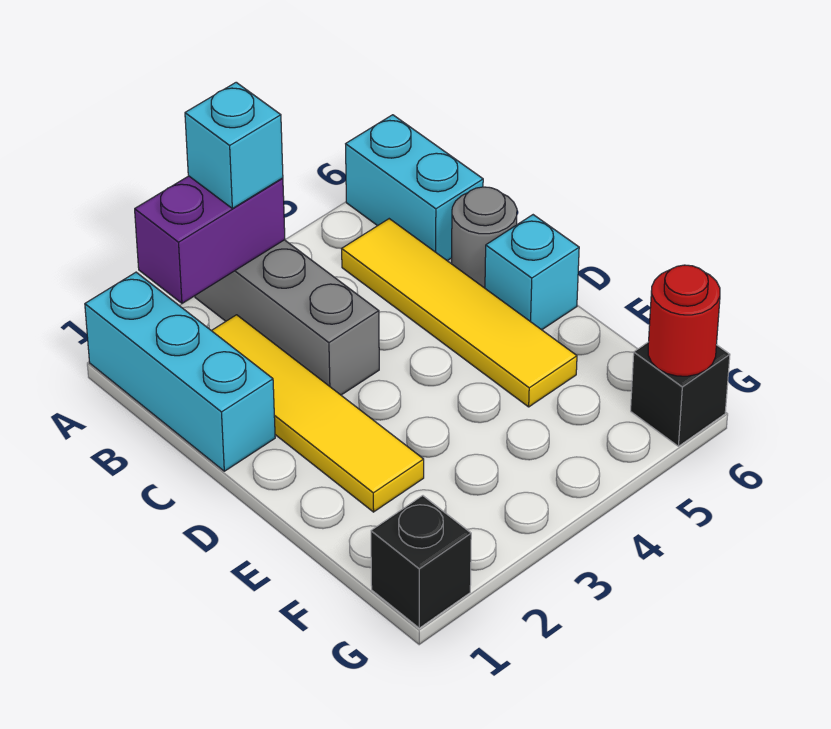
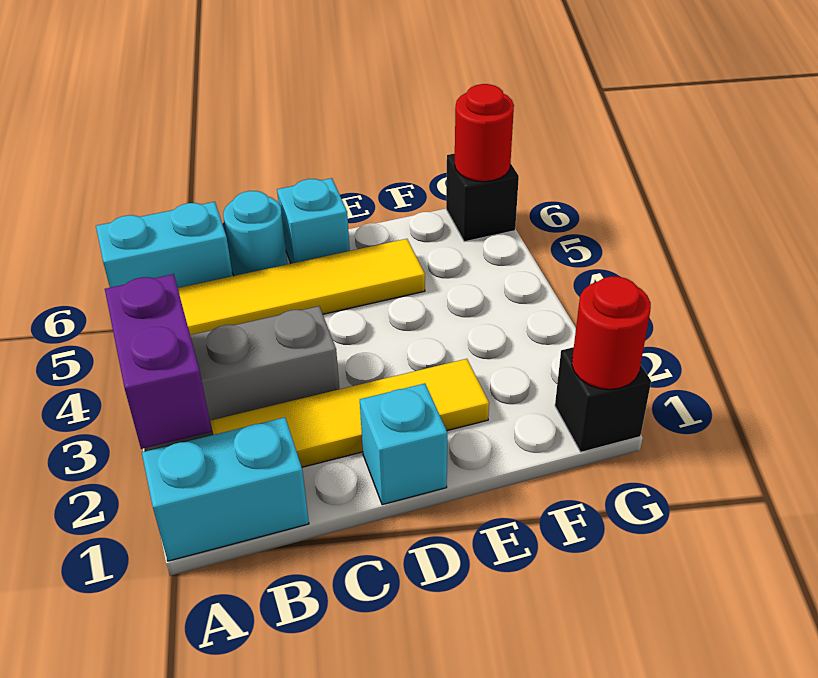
cyan brick A1:C1 level 1 -> cyan brick A1:B1 level 1
cyan brick A3 level 3 -> cyan brick D1 level 1
grey round brick C6 level 1 -> cyan round brick C6 level 1
none -> red round brick G1 level 2

